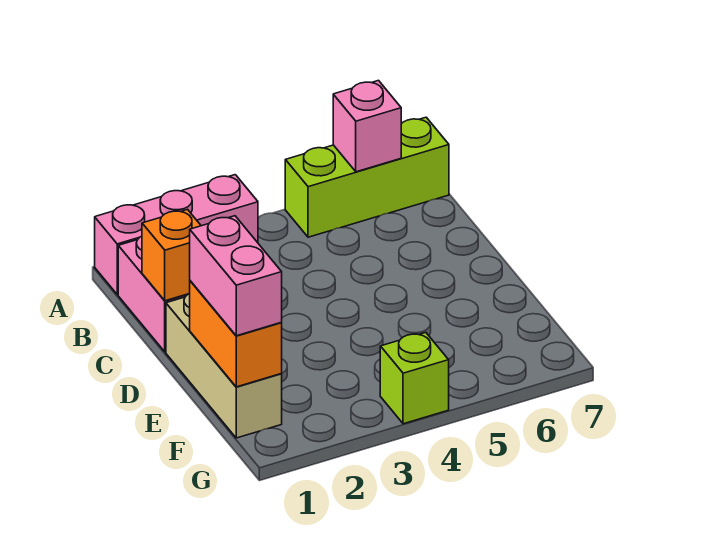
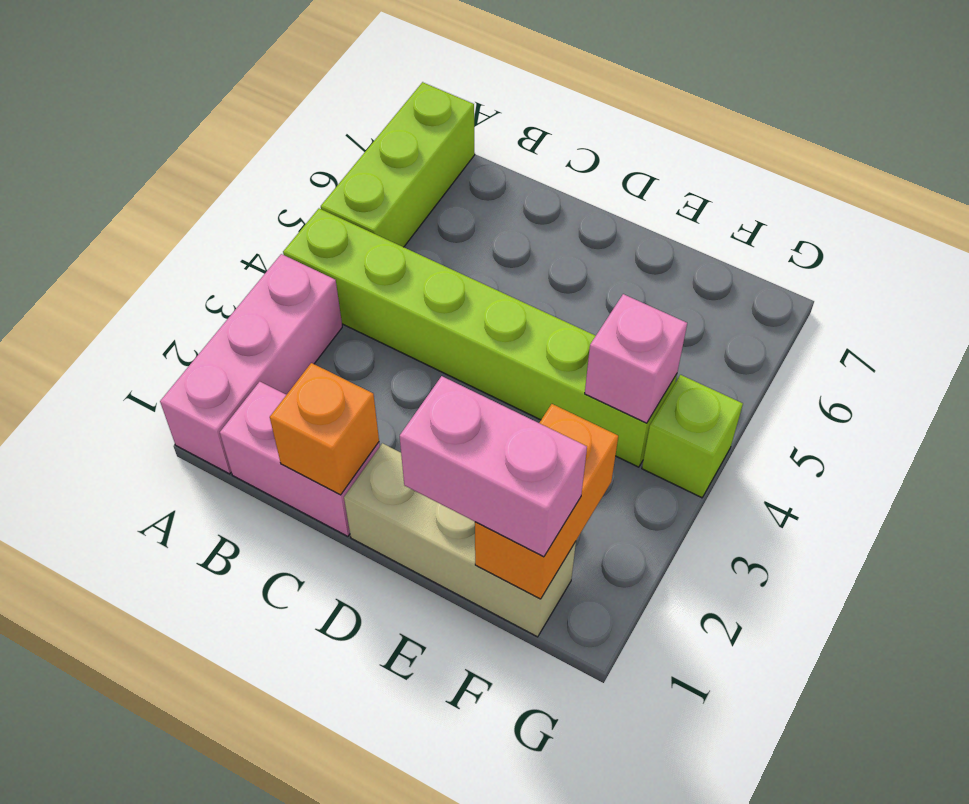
none -> lime brick A4:F4 level 1
pink brick A6 level 2 -> pink brick F4 level 2
orange brick E1:F1 level 2 -> orange brick F1:F2 level 2

